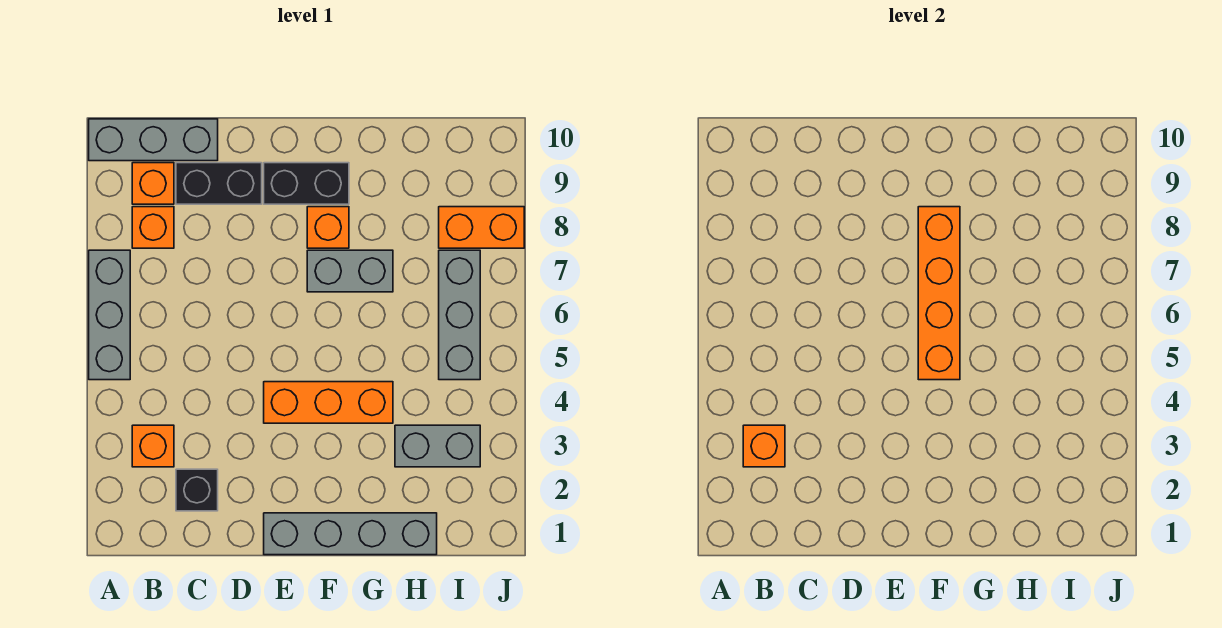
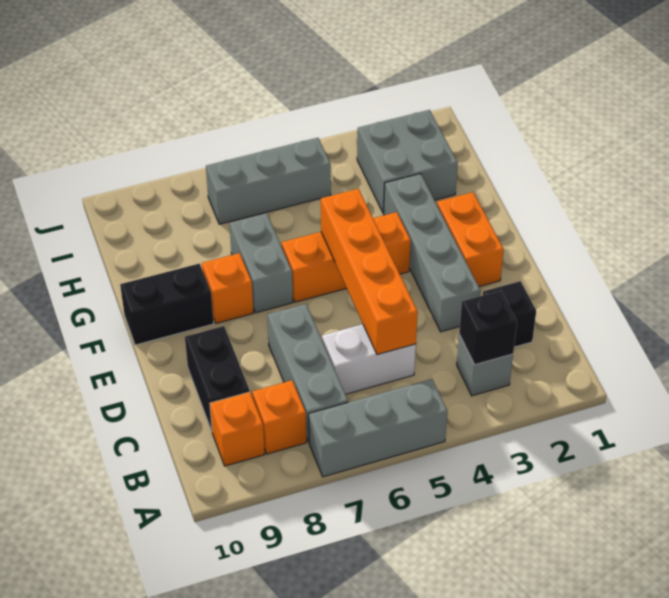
grey brick A10:C10 level 1 -> grey brick B7:D7 level 1
orange brick B3 level 1 -> grey brick B3 level 1
orange brick B3 level 2 -> black brick B3 level 2
none -> white brick C5:C6 level 1
grey brick E1:H1 level 1 -> grey brick D3:G3 level 1
orange brick E4:G4 level 1 -> orange brick F4:F6 level 1
black brick E9:F9 level 1 -> black brick F9:F10 level 1
orange brick F5:F8 level 2 -> orange brick C5:F5 level 2
grey brick H3:I3 level 1 -> grey brick H2:I3 level 1
orange brick I8:J8 level 1 -> orange brick E2:F2 level 1

